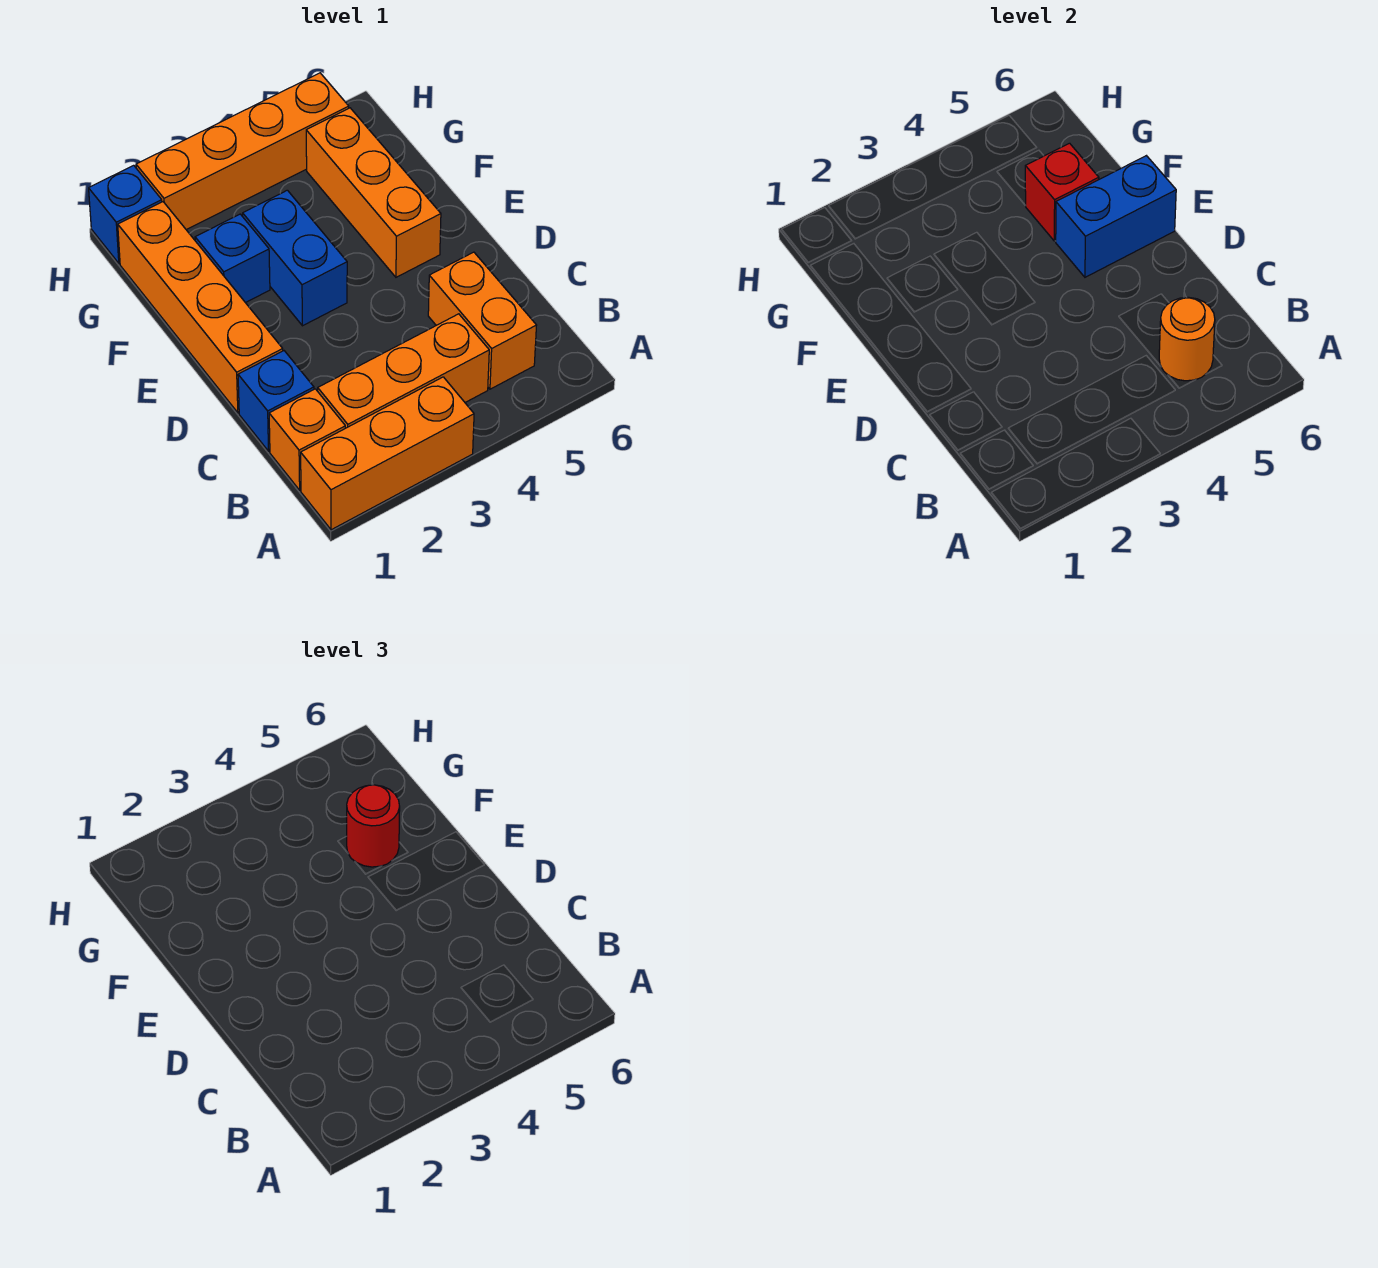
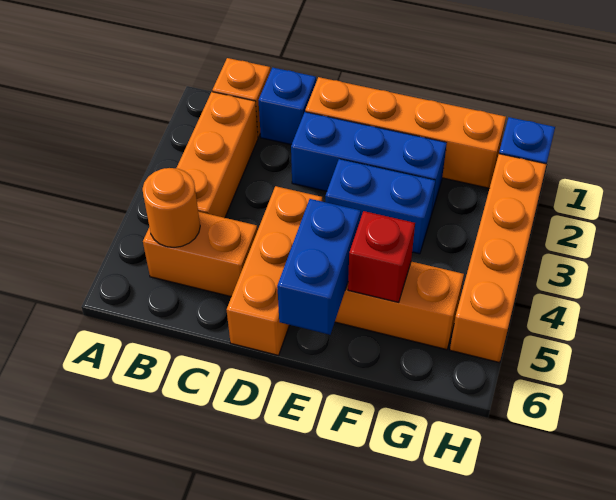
orange brick A1:A3 level 1 -> orange brick D4:D6 level 1
blue brick F2 level 1 -> blue brick D2:F2 level 1
red round brick F5 level 3 -> none

